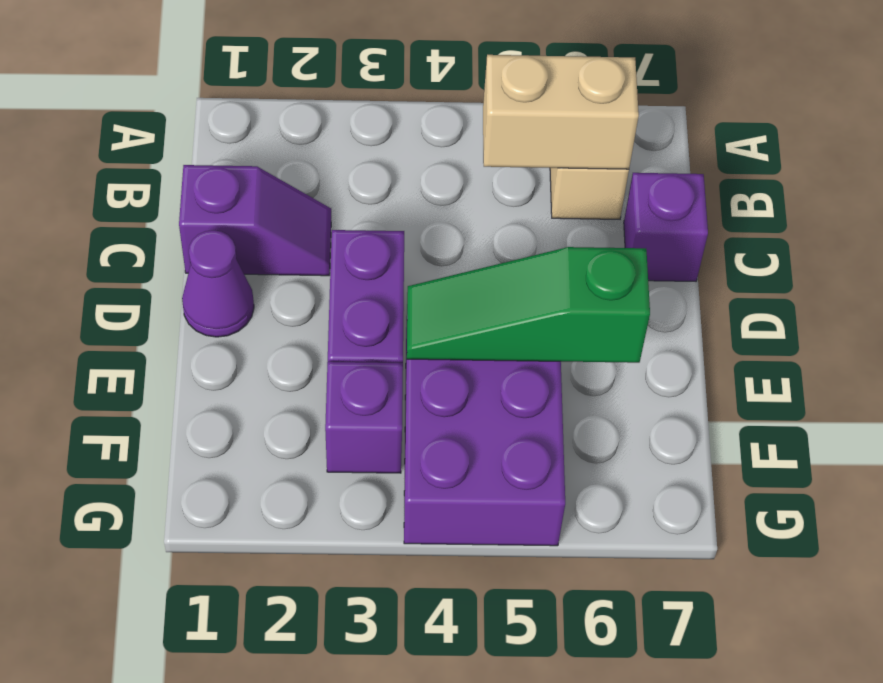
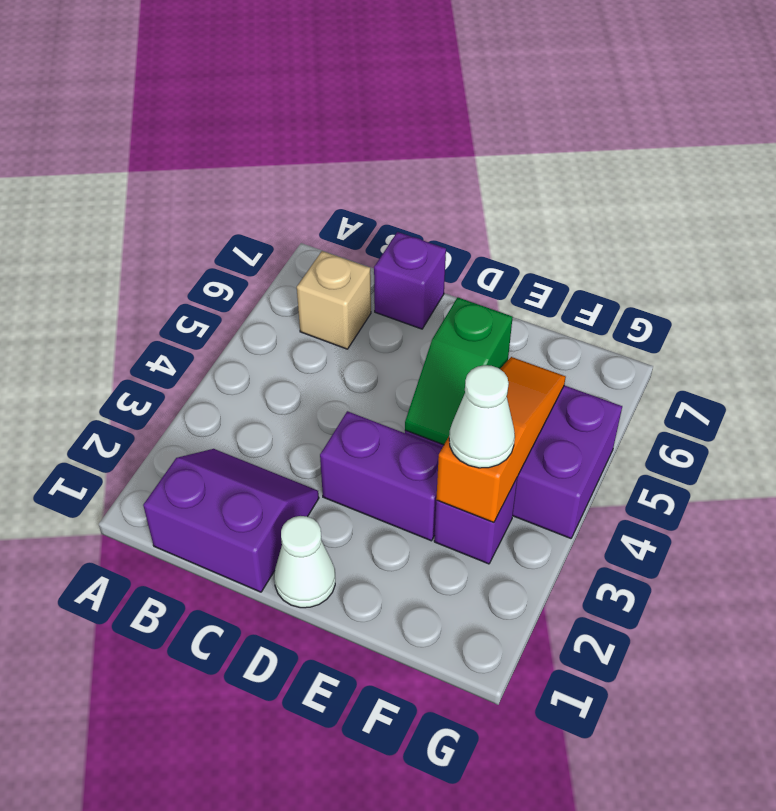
tan brick B5:B6 level 2 -> none
purple slope C1:C2 level 1 top 1 -> purple slope B1:C2 level 1 top 1
purple cone D1 level 1 -> white cone D1 level 1
green slope E4:E6 level 2 top 6 -> green slope E4:E5 level 2 top 5
none -> orange slope F3:F5 level 2 top 3
none -> white cone F3 level 3

